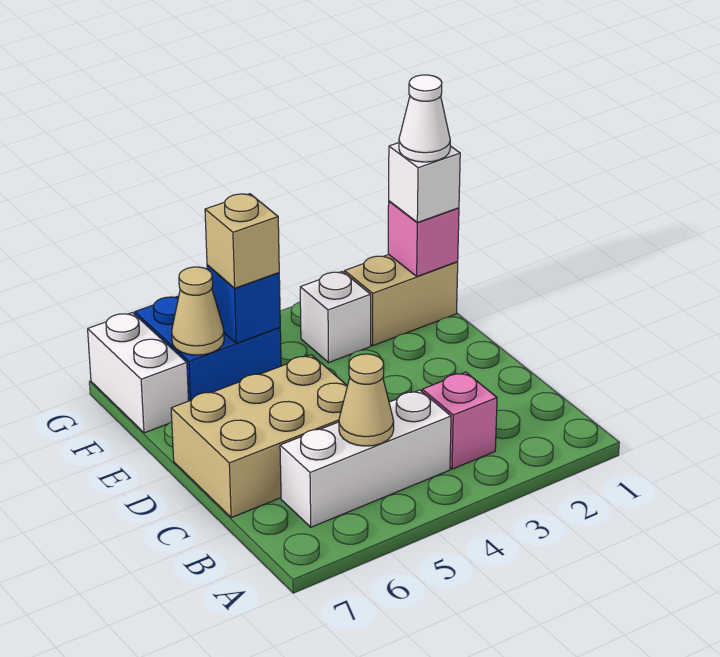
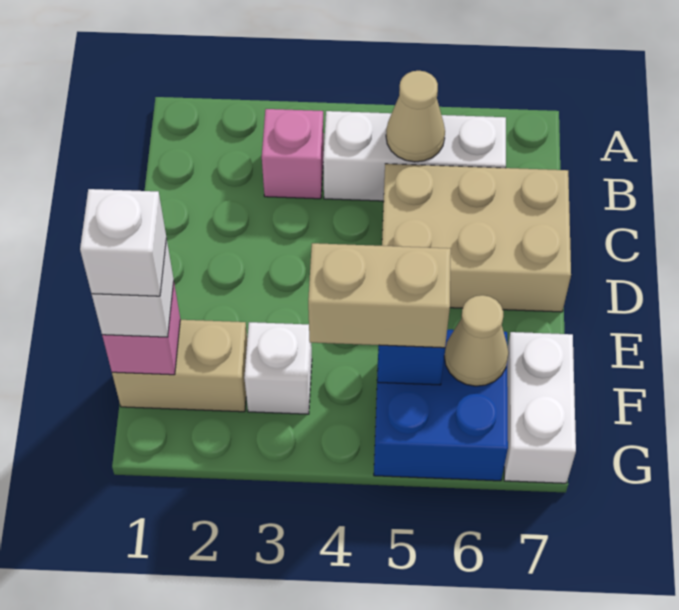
white cone F1 level 4 -> white brick F1 level 4
tan brick F5 level 3 -> tan brick F4:F5 level 3

